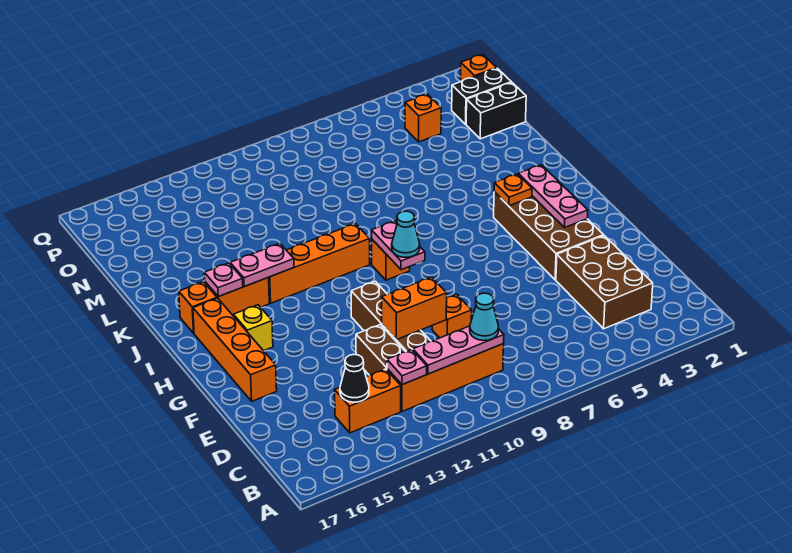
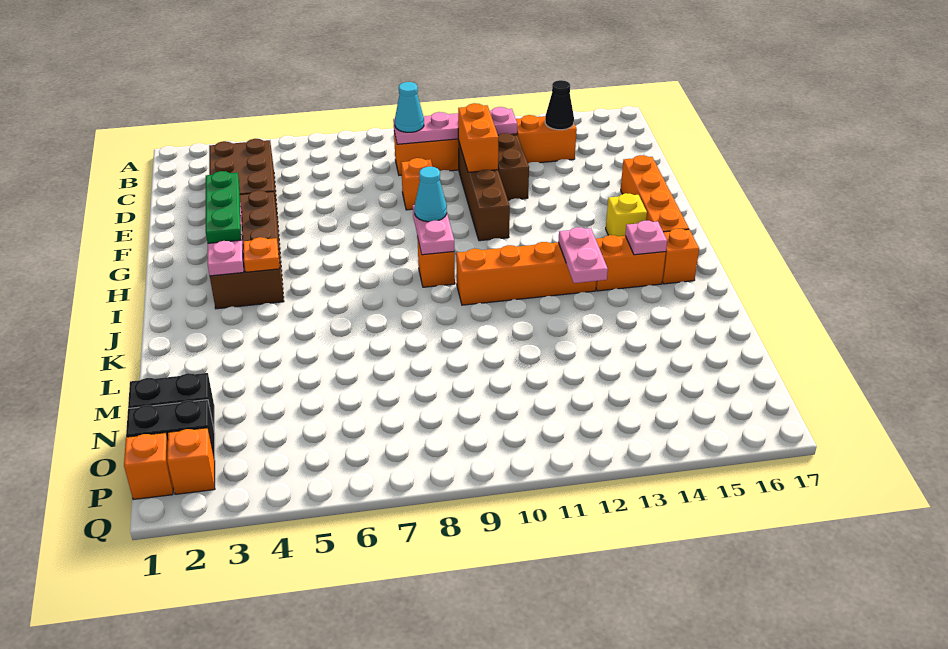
orange brick E10:E11 level 2 -> orange brick D11:E11 level 2
none -> green plate F3:H3 level 3
pink plate J13:J14 level 2 -> pink plate J13:K13 level 2
orange brick O4 level 1 -> orange brick P2 level 1

